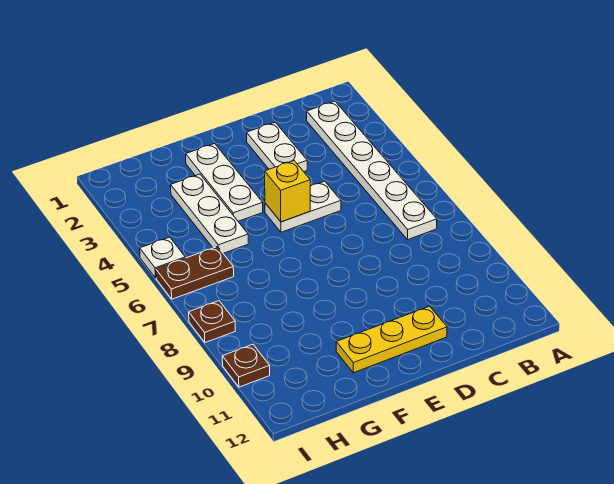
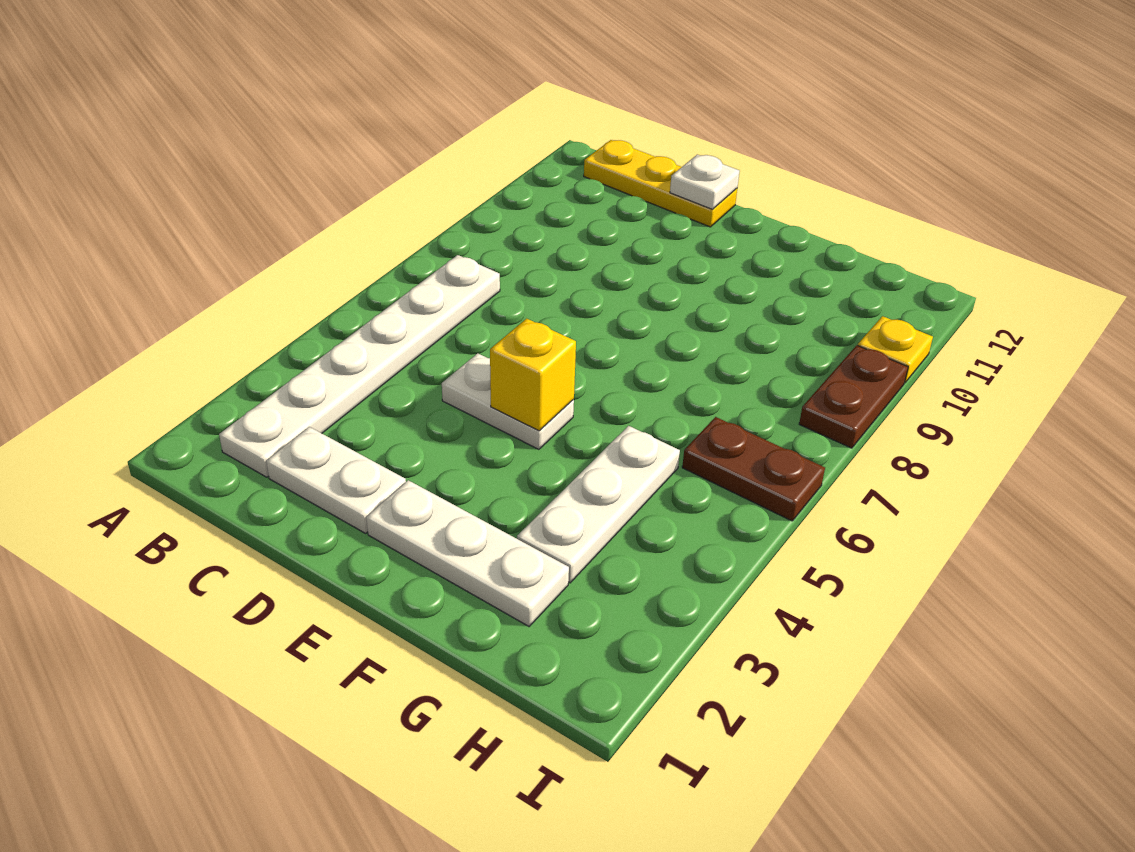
white plate D2:D3 level 1 -> white plate C2:D2 level 1
yellow plate D11:F11 level 1 -> yellow plate B12:D12 level 1
white plate F2:F4 level 1 -> white plate E2:G2 level 1
white plate I5 level 1 -> white plate D12 level 2
brown plate I8 level 1 -> brown plate I8:I9 level 1
brown plate I10 level 1 -> yellow plate I10 level 1

